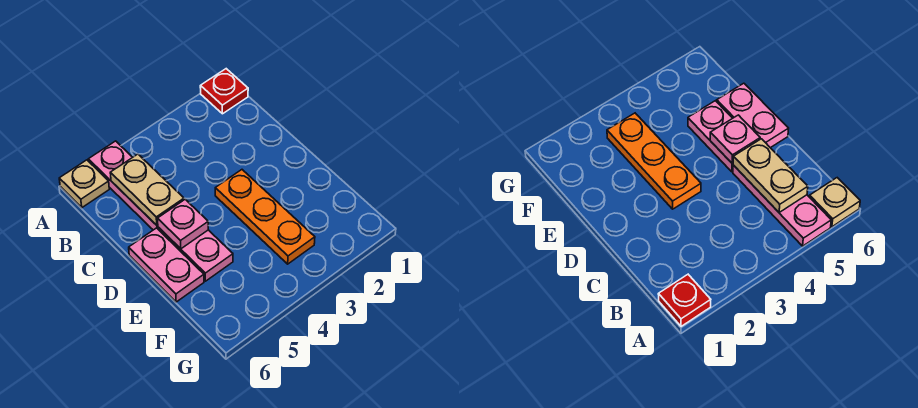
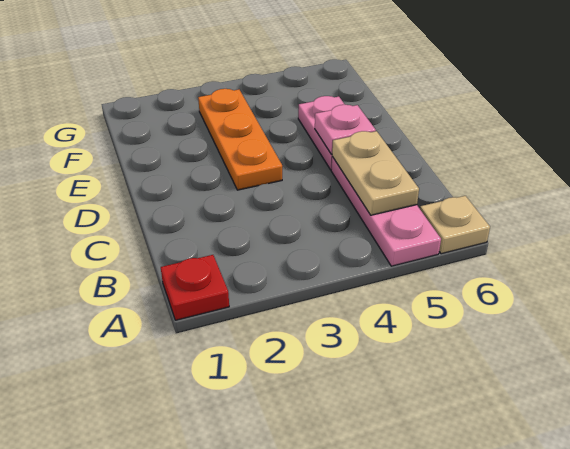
pink plate D6:E6 level 1 -> none

